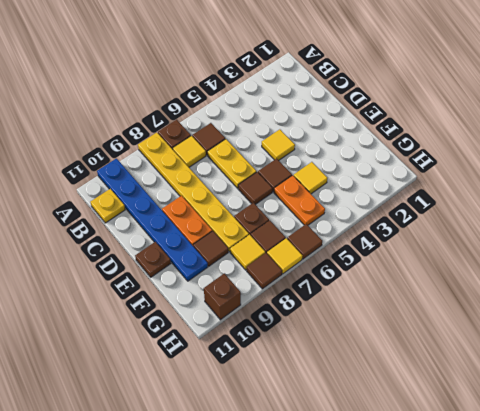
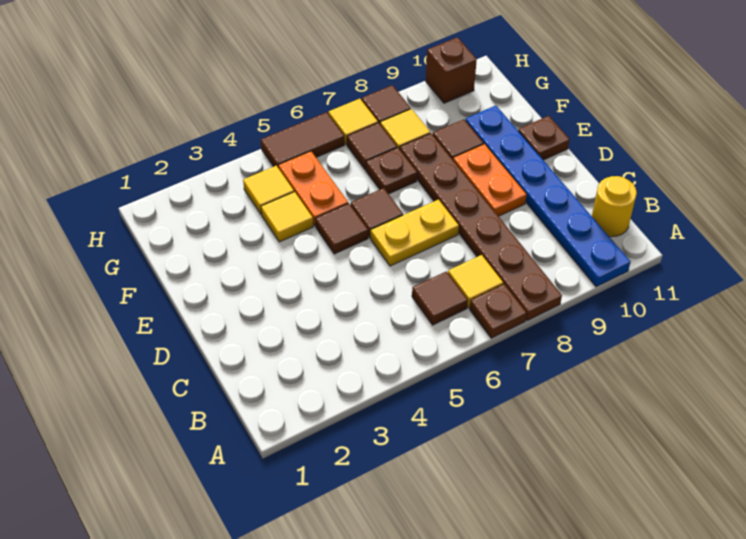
yellow plate A8:F8 level 1 -> brown plate A8:F8 level 1
yellow plate B11 level 1 -> yellow round brick B11 level 1
yellow plate C6:D6 level 1 -> yellow plate D6:D7 level 1
yellow tile D4 level 1 -> yellow tile G4 level 1
brown tile H6 level 1 -> brown tile H5:H6 level 1

